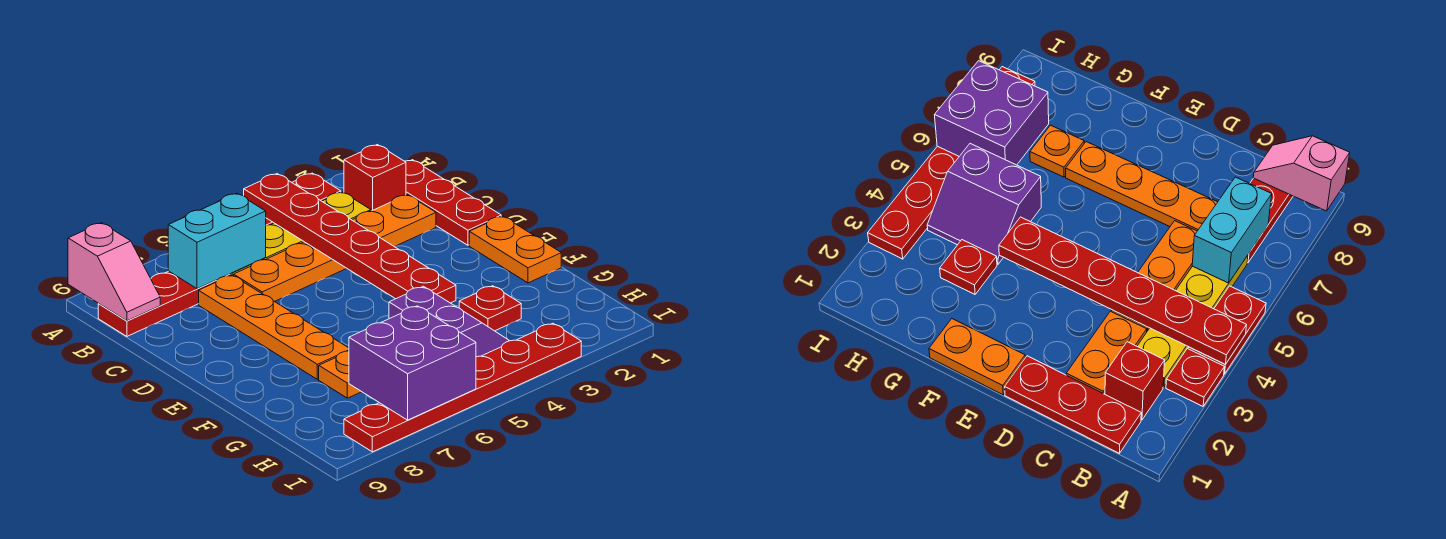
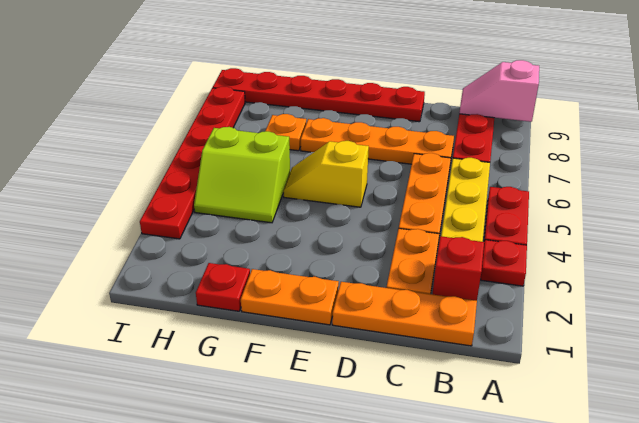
red plate A4:F4 level 2 -> red plate D9:I9 level 1
red plate B1:D1 level 1 -> orange plate B1:D1 level 1
cyan brick B6:B7 level 2 -> none
none -> yellow slope E5:F5 level 1 top E
red plate G3 level 1 -> red plate G1 level 1
purple slope G4:H5 level 1 top 5 -> lime slope G4:H5 level 1 top 5
purple brick H6:I7 level 2 -> none

